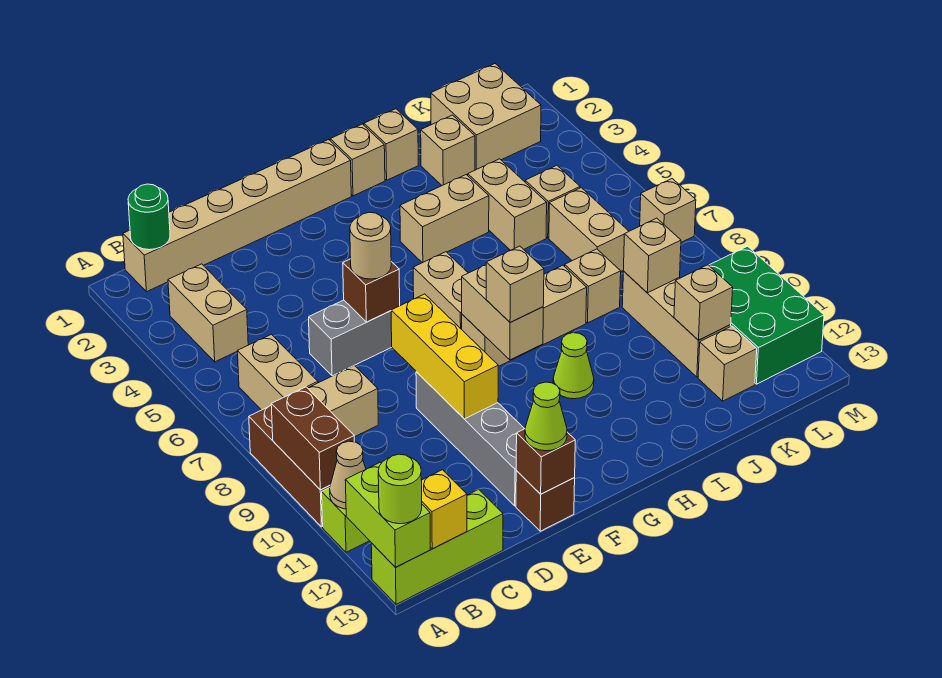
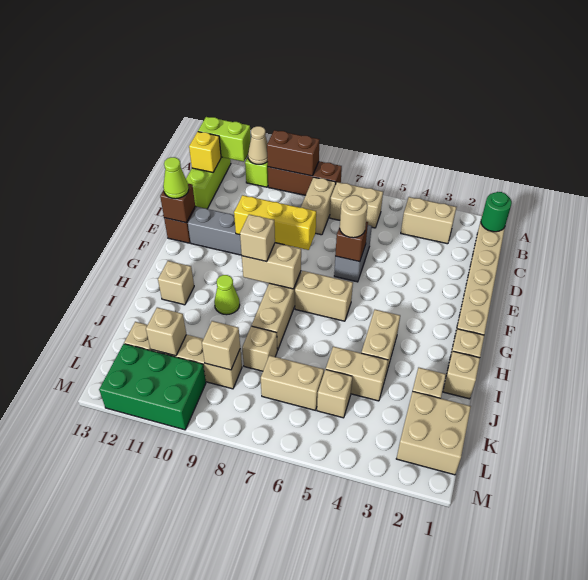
lime round brick A13 level 3 -> none
tan brick M7 level 1 -> tan brick H12 level 1

